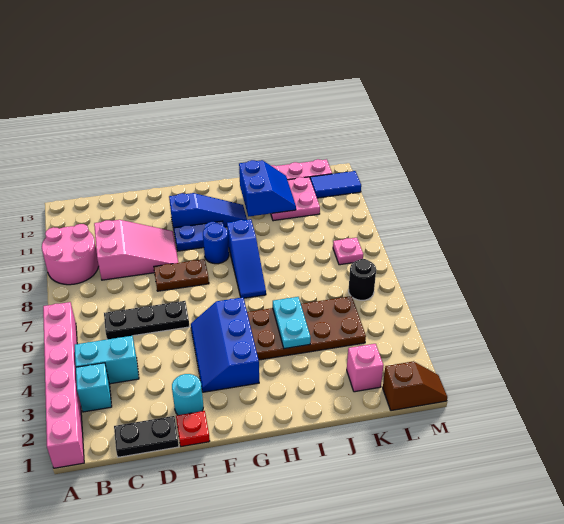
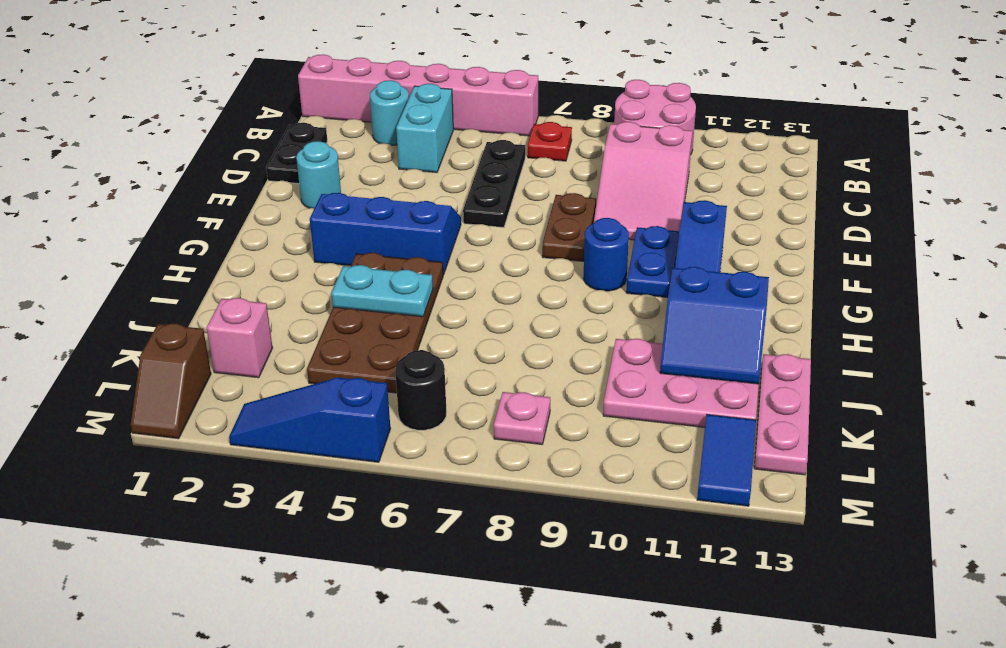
cyan brick B3 level 1 -> cyan round brick B3 level 1
red plate E1 level 1 -> red plate B7 level 1
blue slope H7:H9 level 1 top 9 -> blue slope M3:M5 level 1 top 5
pink plate J11:K12 level 1 -> pink plate J10:K12 level 1

